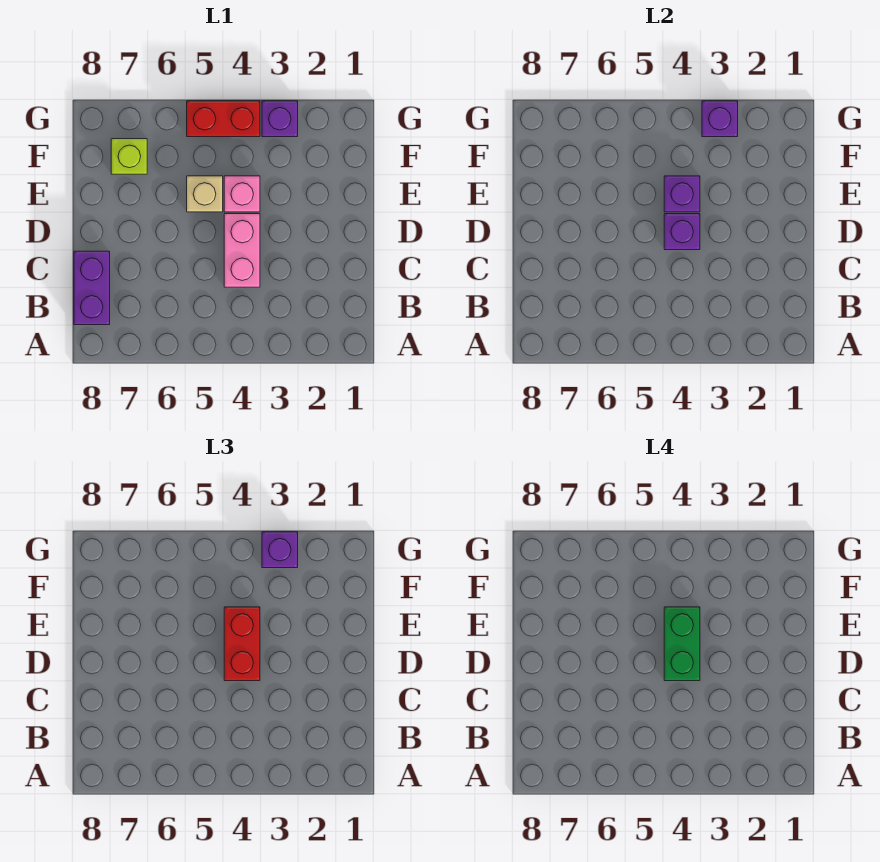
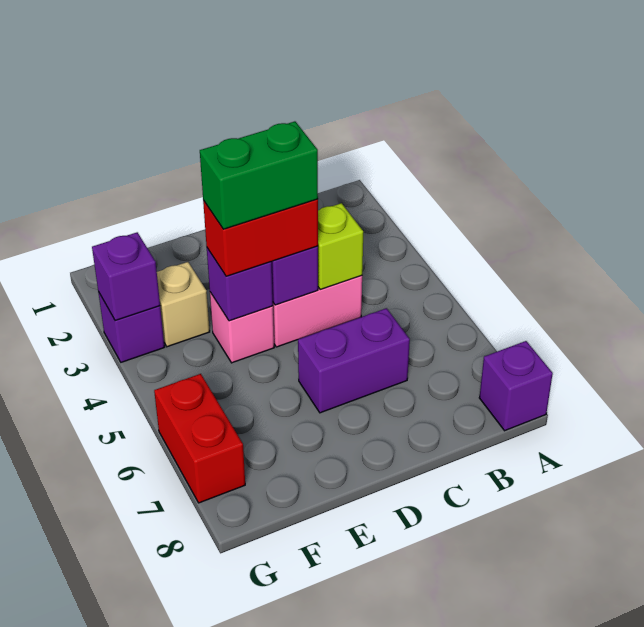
purple brick B8:C8 level 1 -> purple brick C6:D6 level 1
tan brick E5 level 1 -> tan brick F3 level 1
lime brick F7 level 1 -> lime brick C4 level 2
purple brick G3 level 3 -> purple brick A8 level 1
red brick G4:G5 level 1 -> red brick G6:G7 level 1

